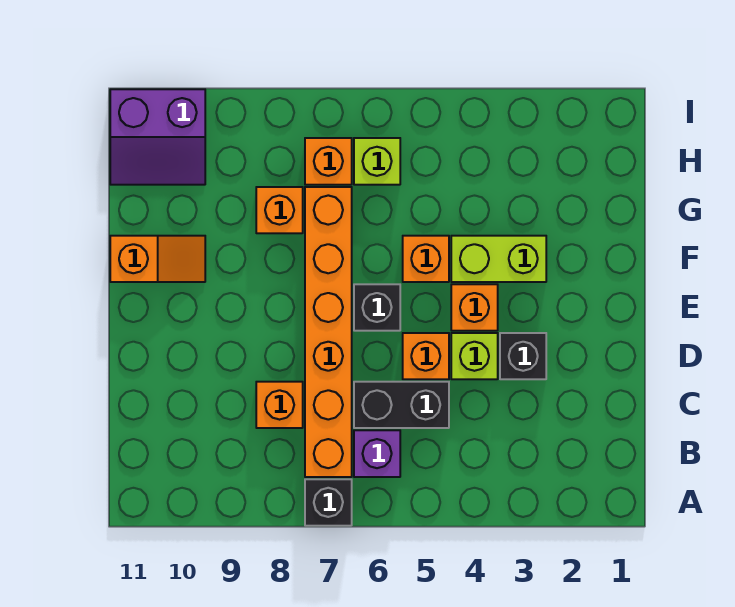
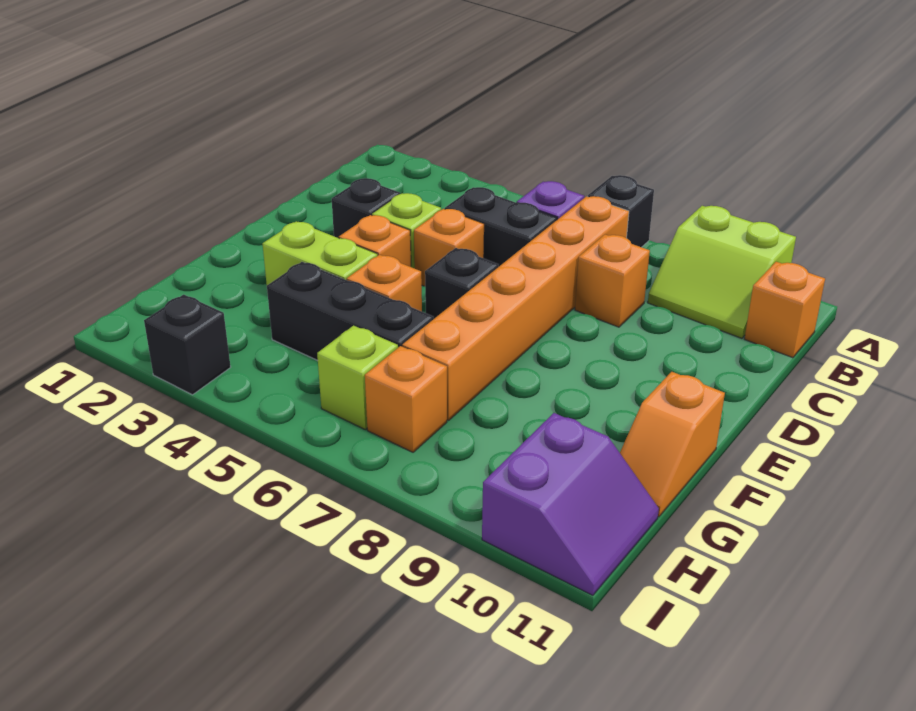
none -> lime slope A9:B10 level 1 top A
orange slope F10:F11 level 1 top 11 -> orange slope F11:G11 level 1 top F
none -> black brick G4:G6 level 1
orange brick G8 level 1 -> orange brick B11 level 1
purple slope H10:I11 level 1 top I -> purple slope H10:I11 level 1 top 10
none -> black brick I3 level 1

